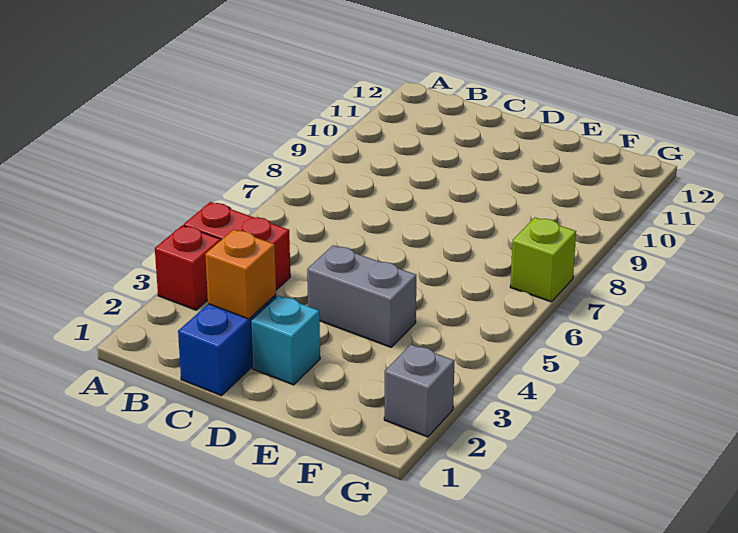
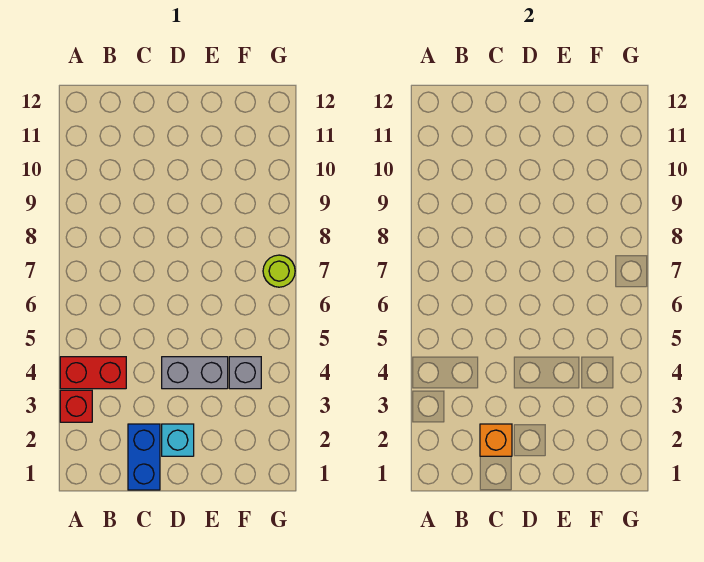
grey brick G2 level 1 -> grey brick F4 level 1
lime brick G7 level 1 -> lime round brick G7 level 1

